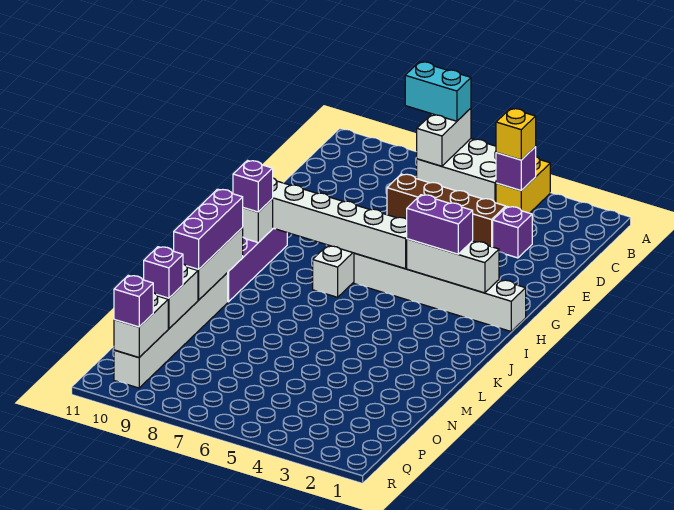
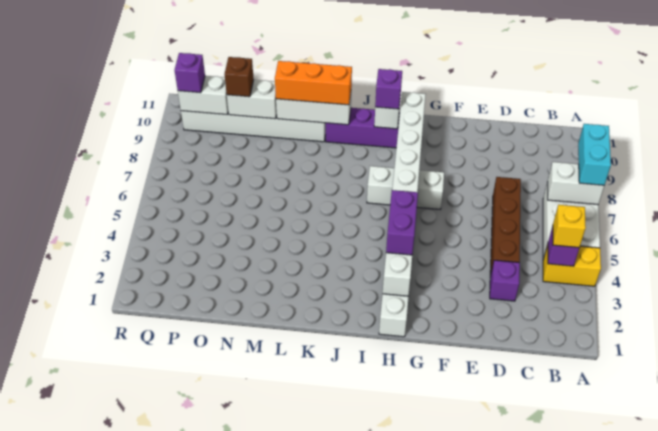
purple brick K10:M10 level 3 -> orange brick K10:M10 level 3
purple brick O10 level 3 -> brown brick O10 level 3

